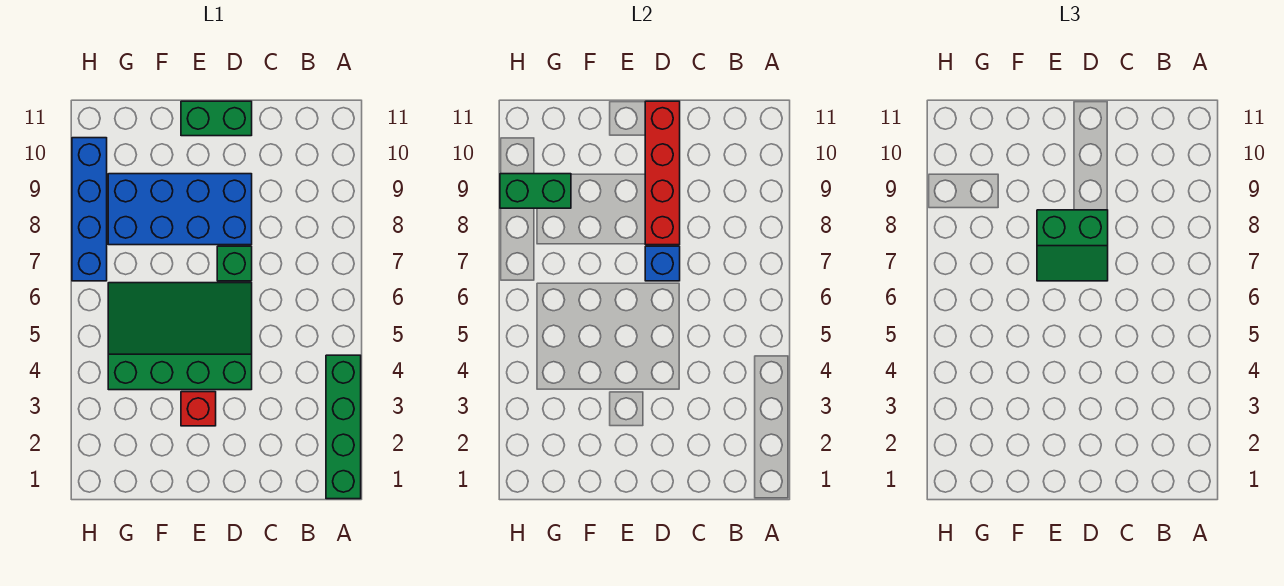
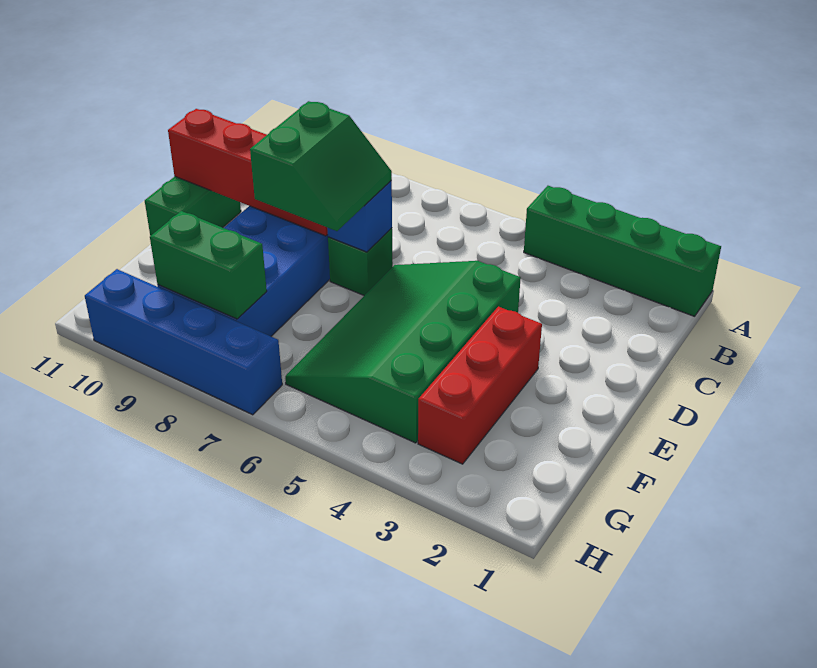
red brick E3 level 1 -> red brick E3:G3 level 1
green brick G9:H9 level 2 -> green brick G8:G9 level 2

